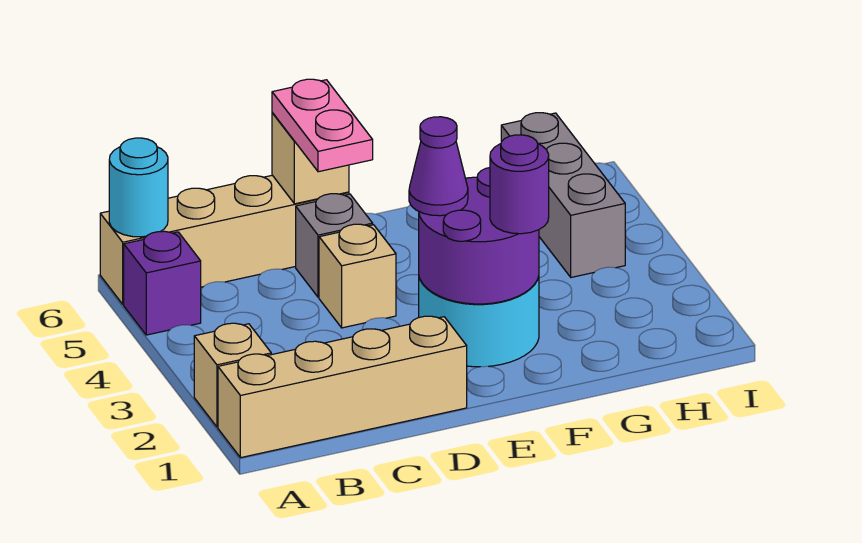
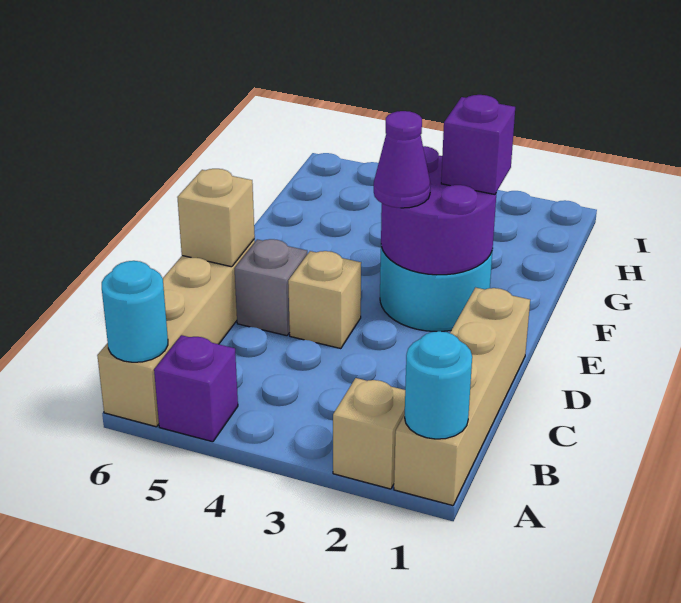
none -> cyan round brick A1 level 2
pink plate D5:D6 level 3 -> none
purple round brick F2 level 3 -> purple brick F2 level 3
grey brick H4:H6 level 1 -> none

